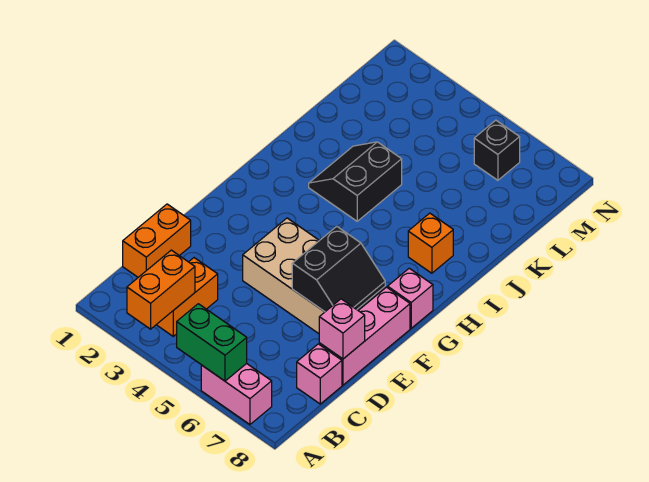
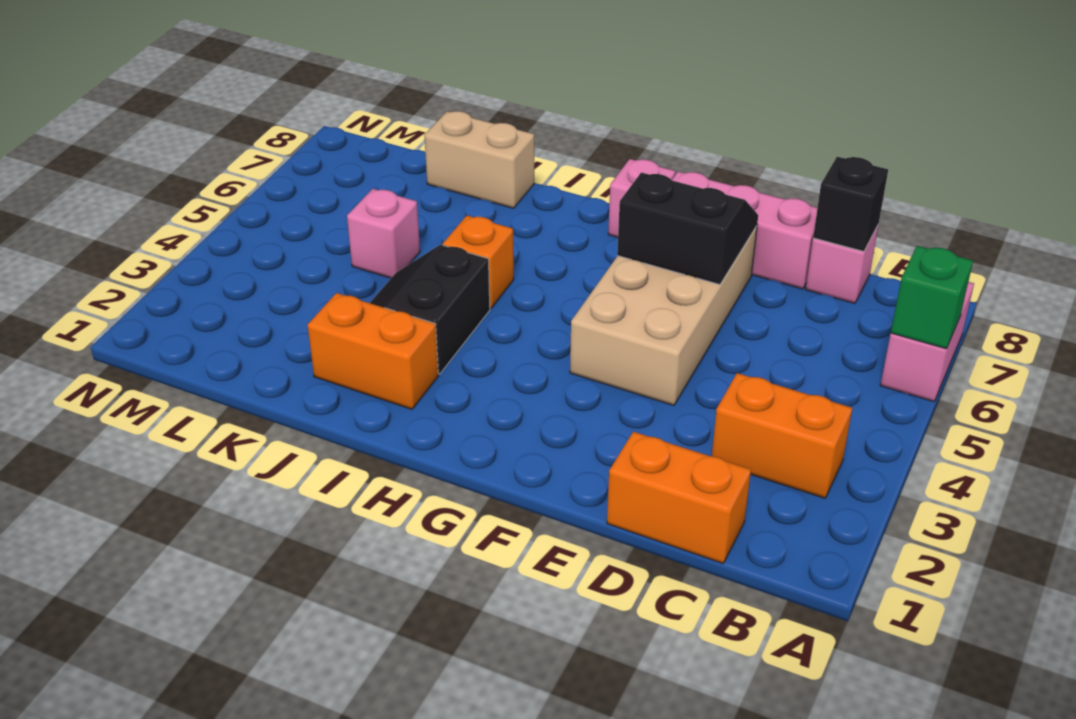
orange brick A3:B3 level 2 -> orange brick I2:J2 level 1
green brick A5:A6 level 2 -> green brick A6 level 2
pink brick D8 level 2 -> pink brick K5 level 1
black slope I3:J4 level 1 top 4 -> black slope I3:J4 level 1 top I
orange brick I7 level 1 -> orange brick I5 level 1
none -> tan brick J8:K8 level 1
black brick M6 level 1 -> black brick C8 level 2

